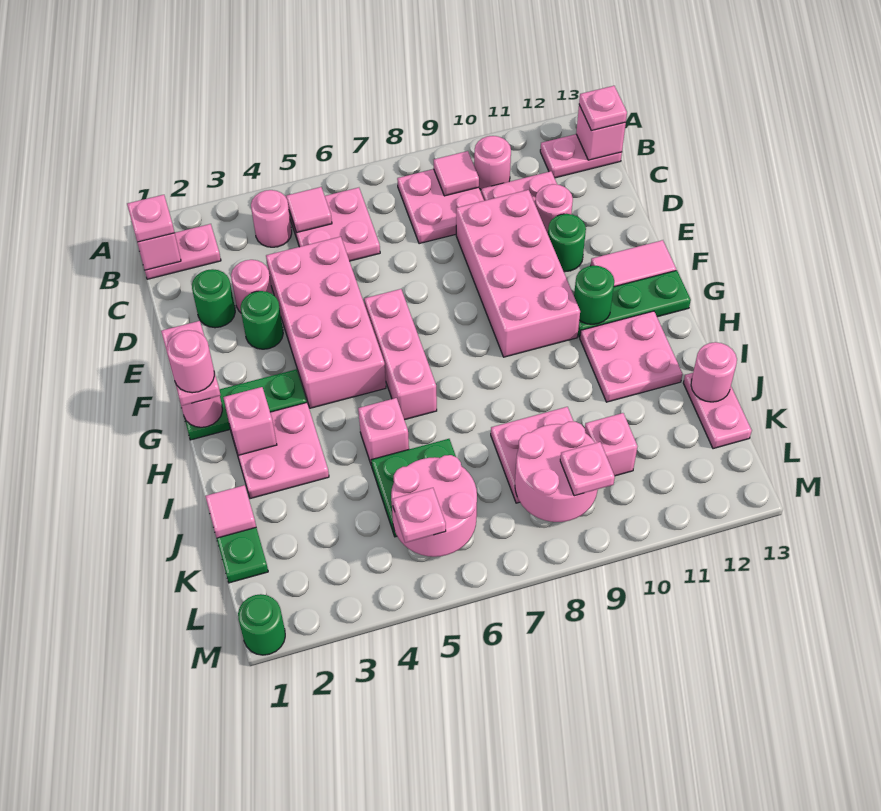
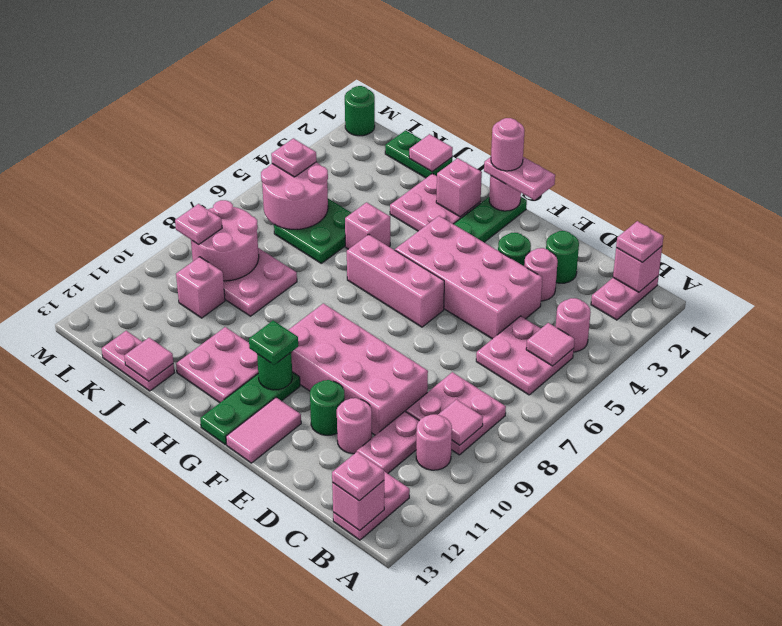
none -> green plate G11 level 3
pink round brick J13 level 2 -> pink tile J13 level 2

